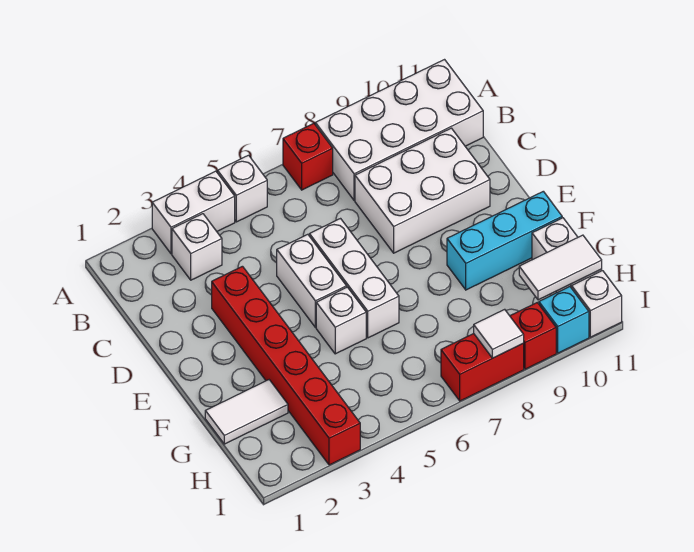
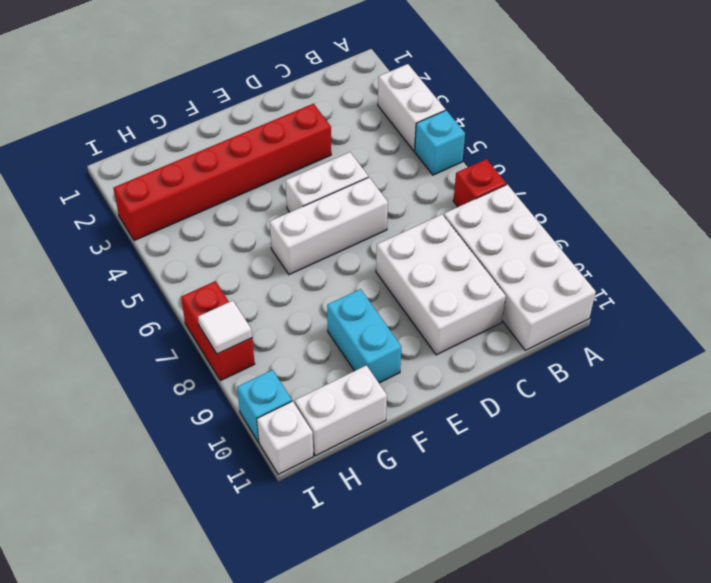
white brick A5 level 1 -> cyan brick A5 level 1
white brick B3 level 1 -> none
white brick F5 level 1 -> none
cyan brick F9:F11 level 1 -> cyan brick F9:F10 level 1
white tile G1:G2 level 1 -> none
white tile H10:H11 level 2 -> none
red brick I9 level 1 -> none

